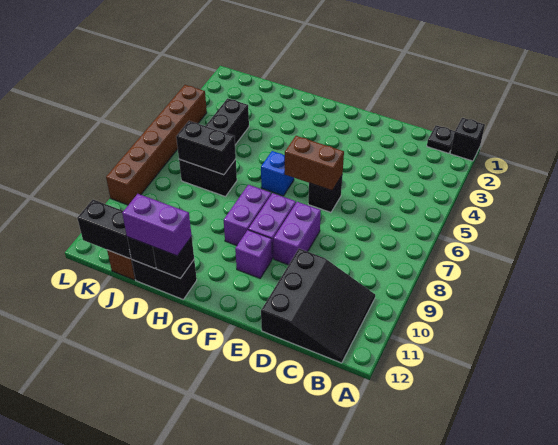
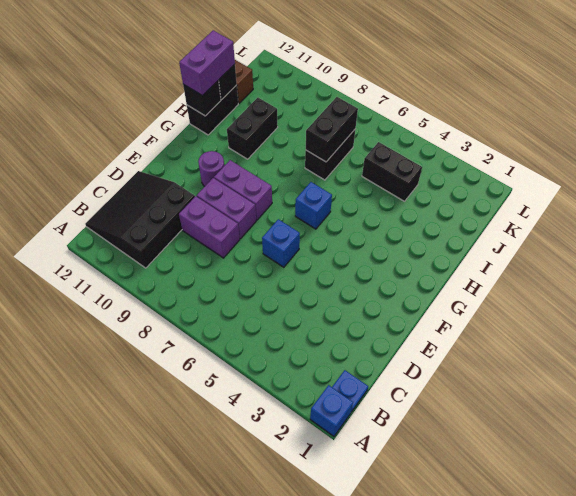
black brick A1 level 1 -> blue brick A1 level 1
black plate B1 level 1 -> blue plate B1 level 1
black slope B10:D12 level 1 top D -> black slope B10:D12 level 1 top 10
black brick E6 level 1 -> blue brick E6 level 1
brown brick E6:F6 level 2 -> none
purple brick F10 level 1 -> purple round brick F10 level 1
purple brick G8:G9 level 1 -> purple brick D8:D9 level 1
black brick J12:K12 level 2 -> black brick H10:I10 level 1
brown brick L4:L9 level 1 -> none

